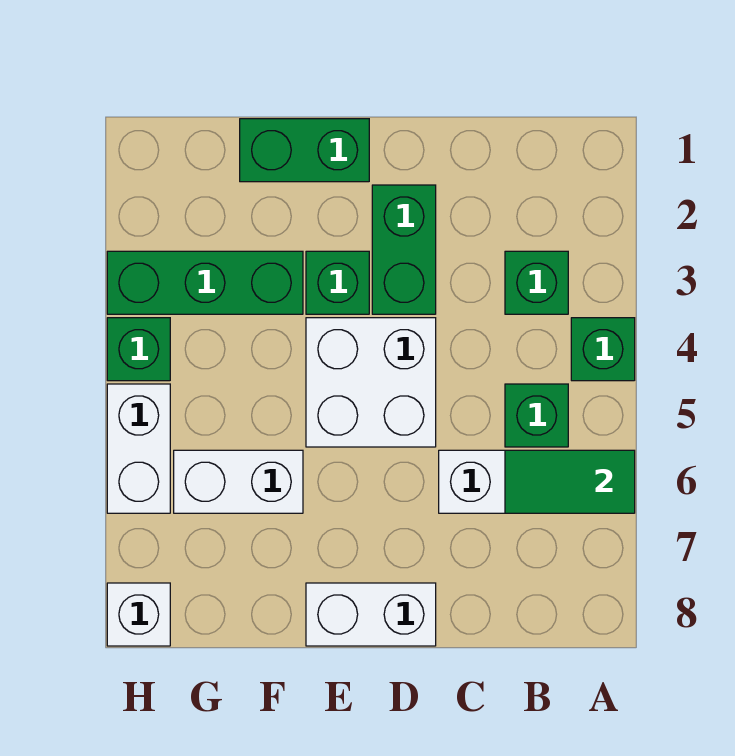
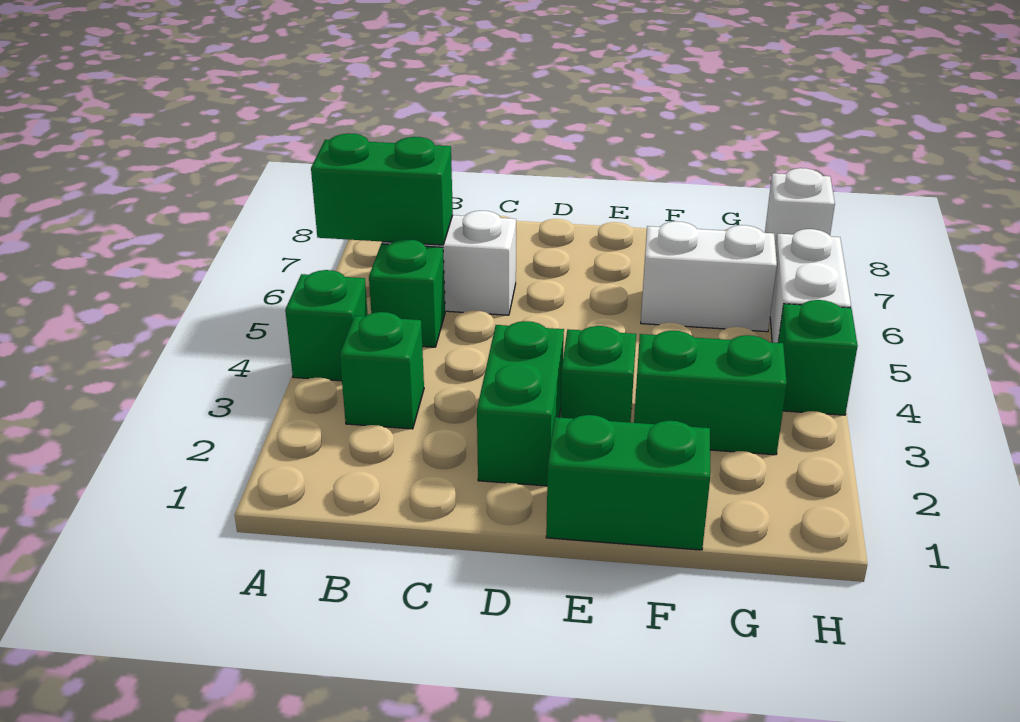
green tile A6:B6 level 2 -> green brick A6:B6 level 2
white brick D4:E5 level 1 -> none
white brick D8:E8 level 1 -> none
green brick F3:H3 level 1 -> green brick F3:G3 level 1

